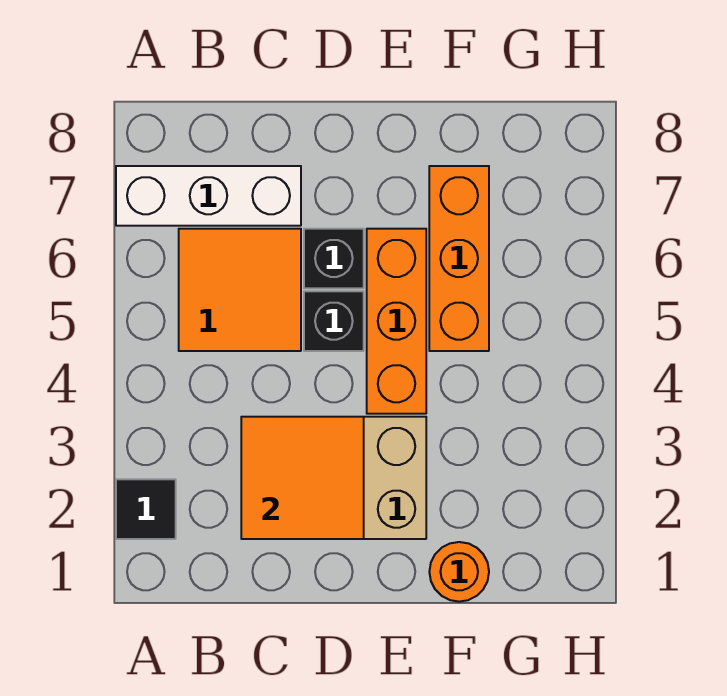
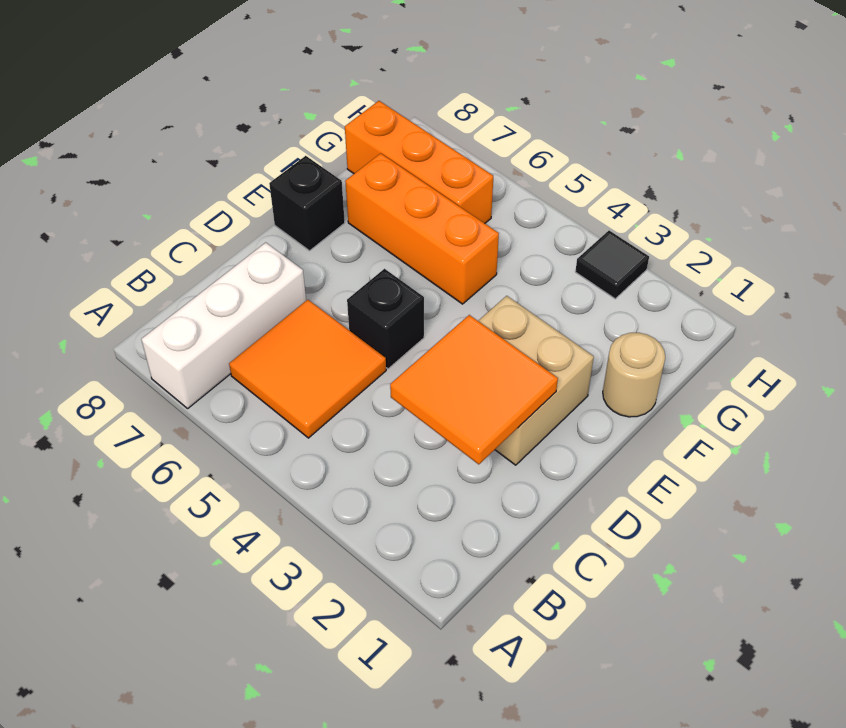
black tile A2 level 1 -> black tile H3 level 1
black brick D6 level 1 -> black brick E8 level 1
orange brick E4:E6 level 1 -> orange brick G6:G8 level 1
orange round brick F1 level 1 -> tan round brick F1 level 1

